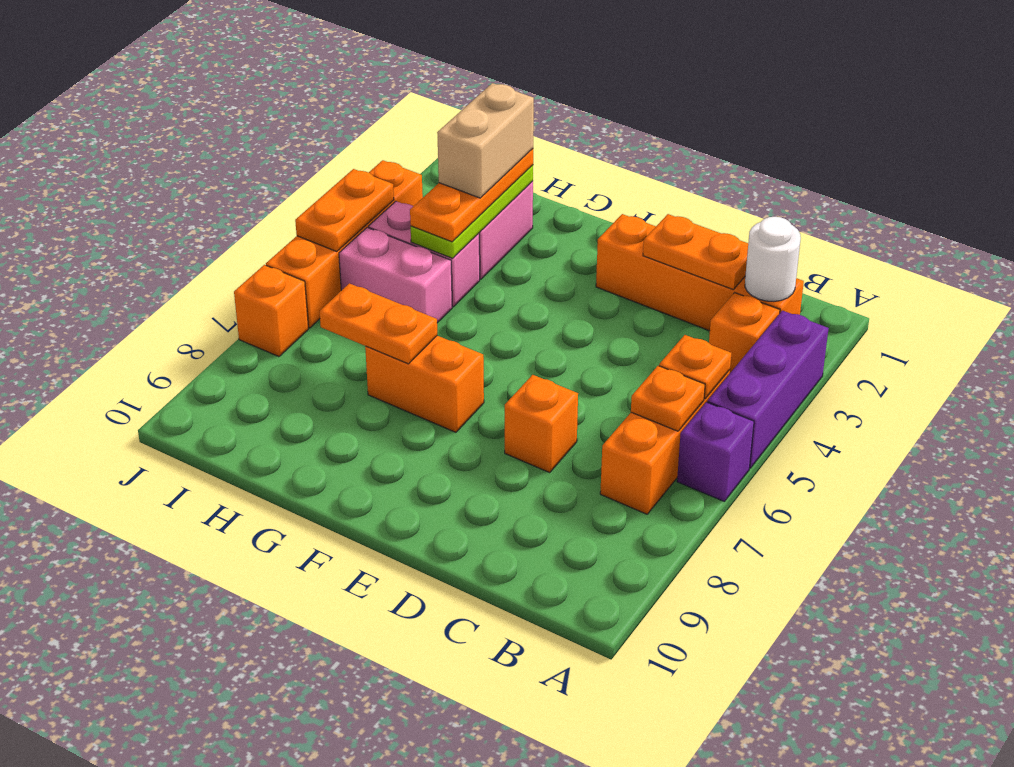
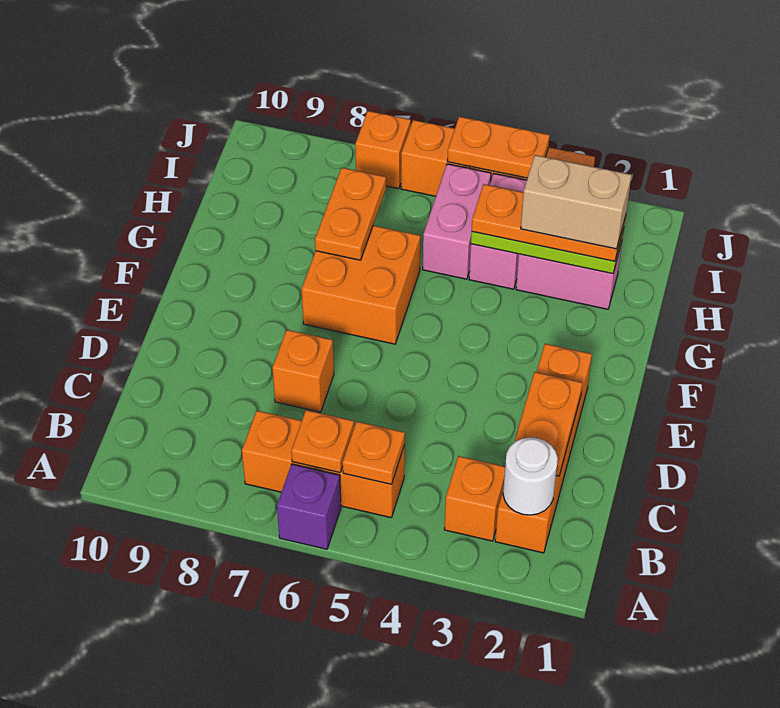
purple brick A3:A5 level 1 -> none
orange brick F7:G7 level 1 -> orange brick F6:G7 level 1

